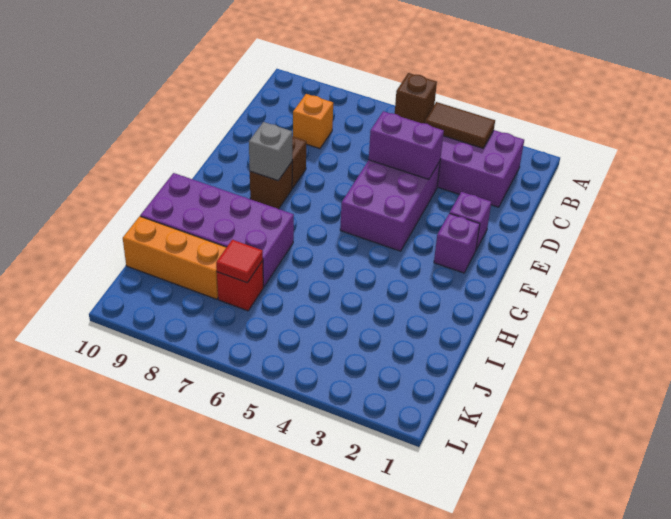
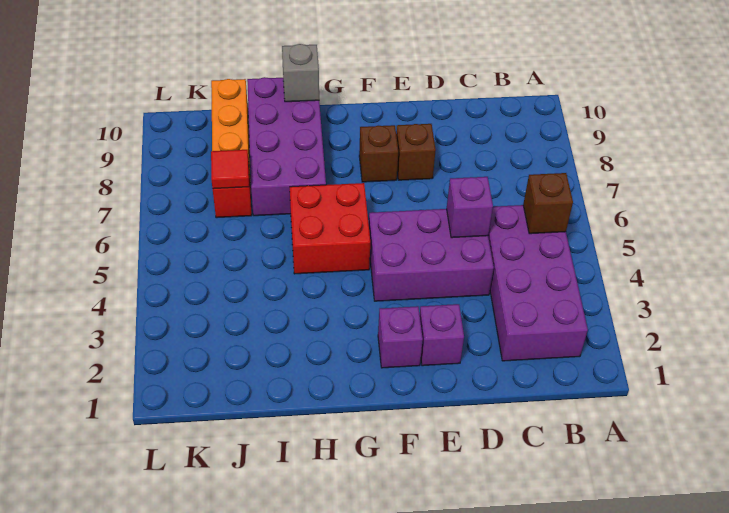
brown tile B3:B4 level 2 -> none
orange brick C8 level 1 -> none
purple brick D4:D5 level 2 -> purple brick D5 level 2
grey brick F8 level 2 -> grey brick H10 level 2
none -> red brick G5:H6 level 1

